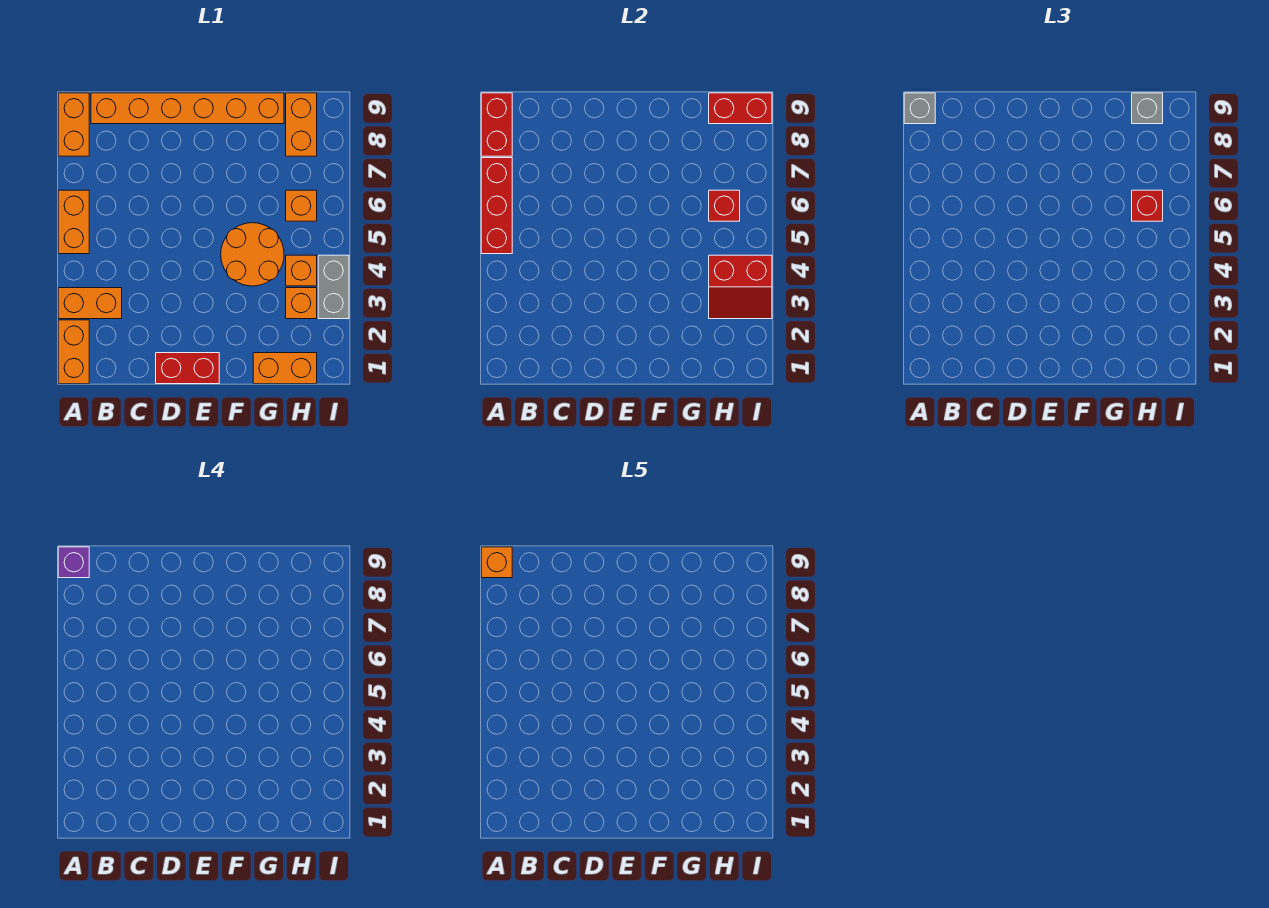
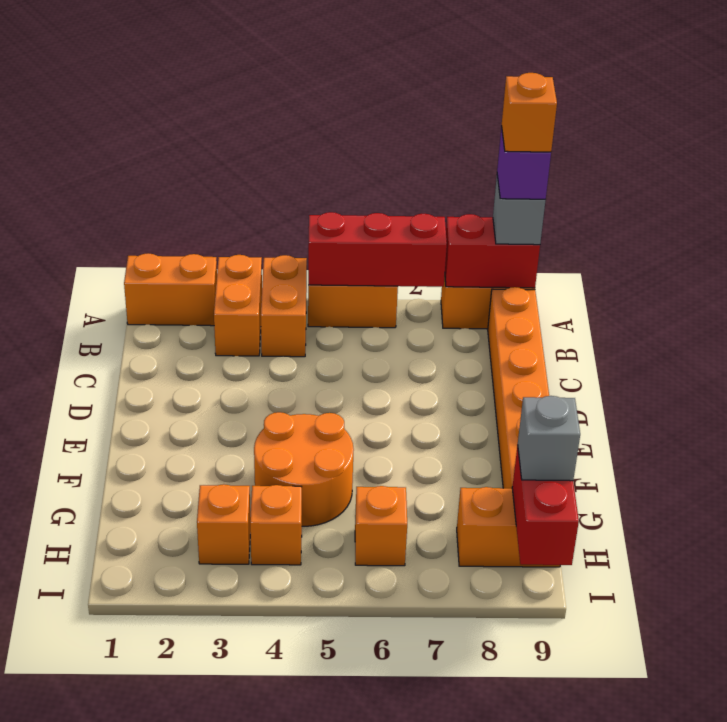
red brick D1:E1 level 1 -> none
orange brick G1:H1 level 1 -> orange brick A4:B4 level 1
red slope H3:I4 level 2 top 4 -> none
red brick H6 level 2 -> none
red brick H6 level 3 -> none
grey brick I3:I4 level 1 -> none

